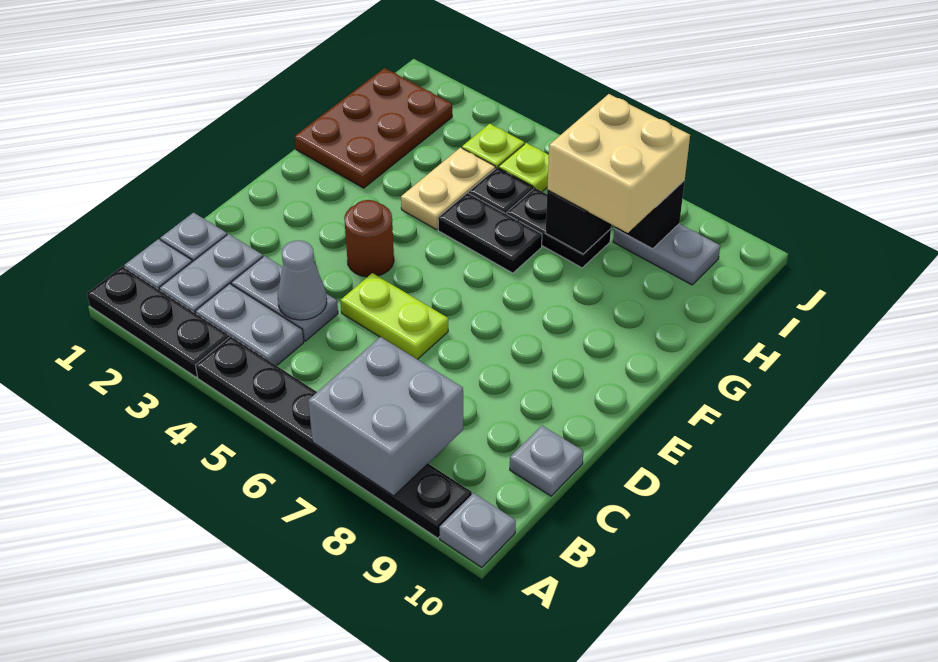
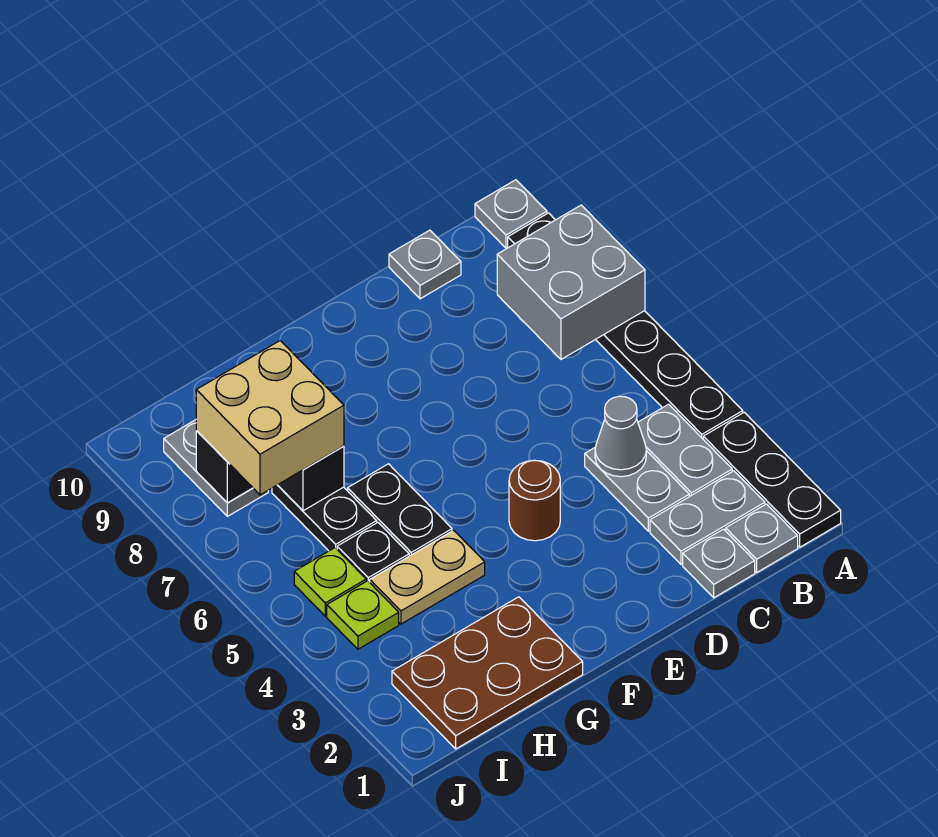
lime plate D5:D6 level 1 -> none

